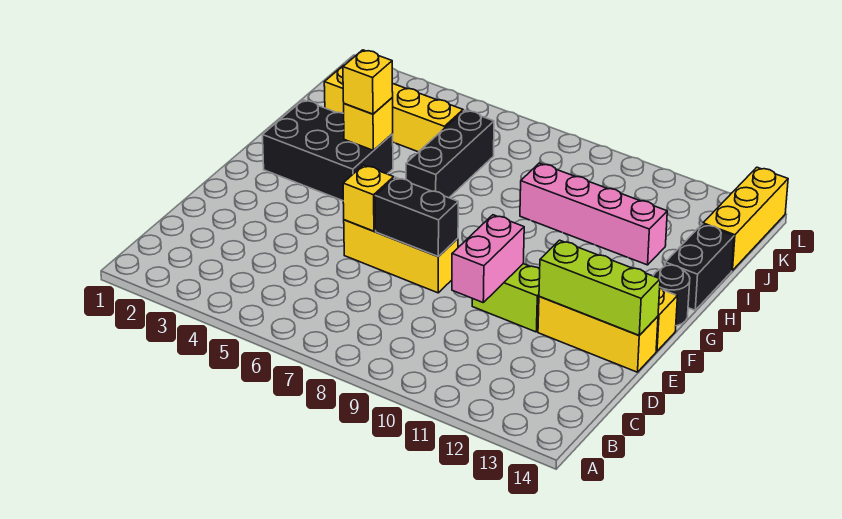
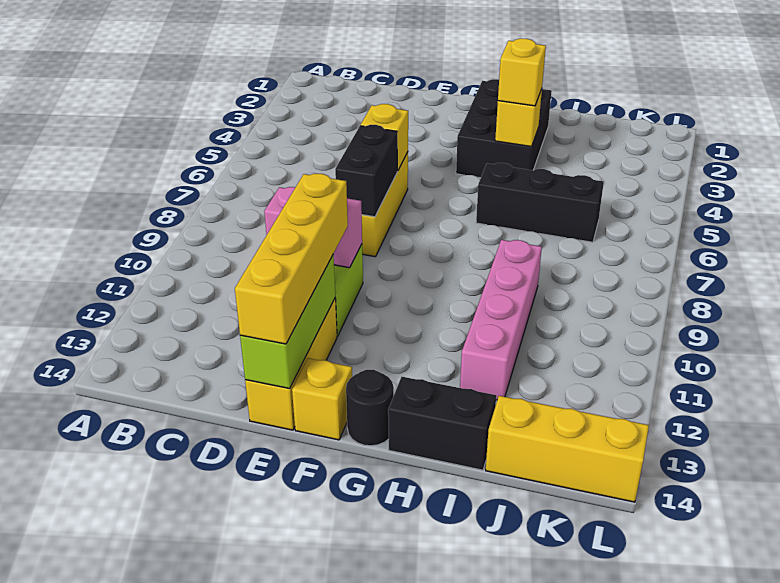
yellow brick J2:J5 level 1 -> yellow brick E11:E14 level 3

